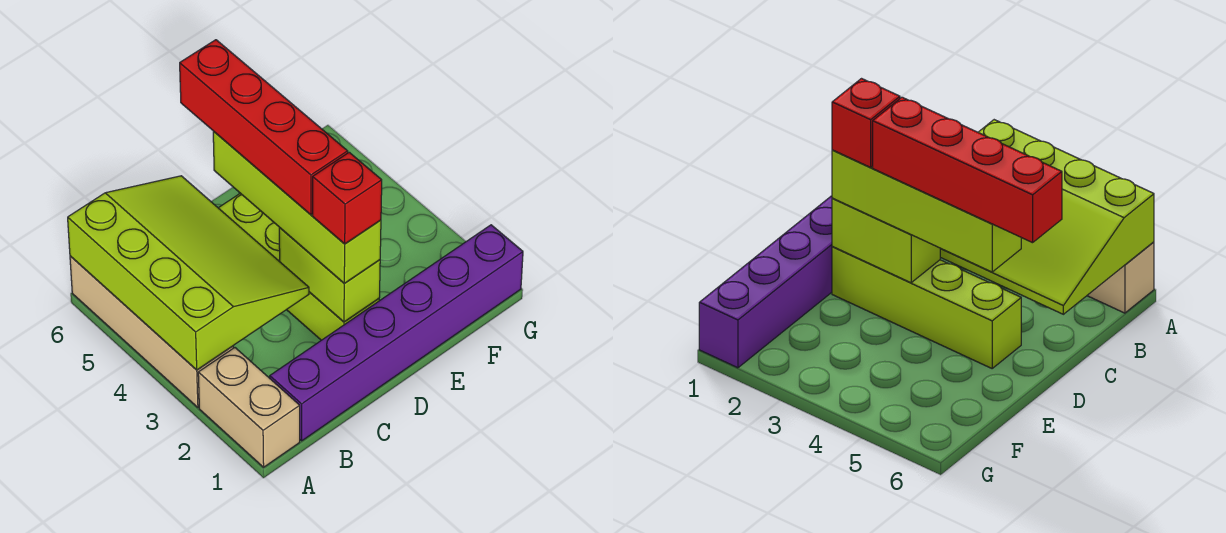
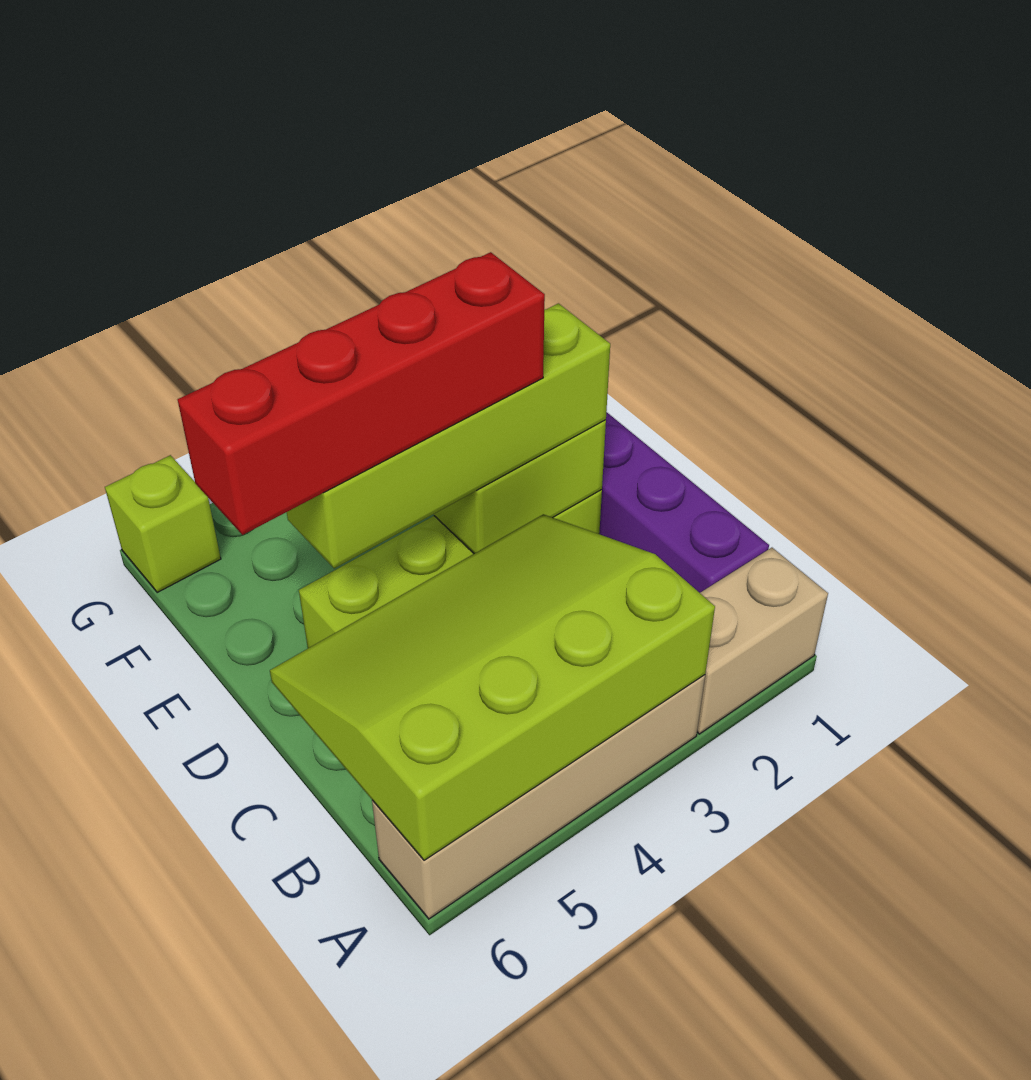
red brick D2 level 4 -> none
none -> lime brick G6 level 1

